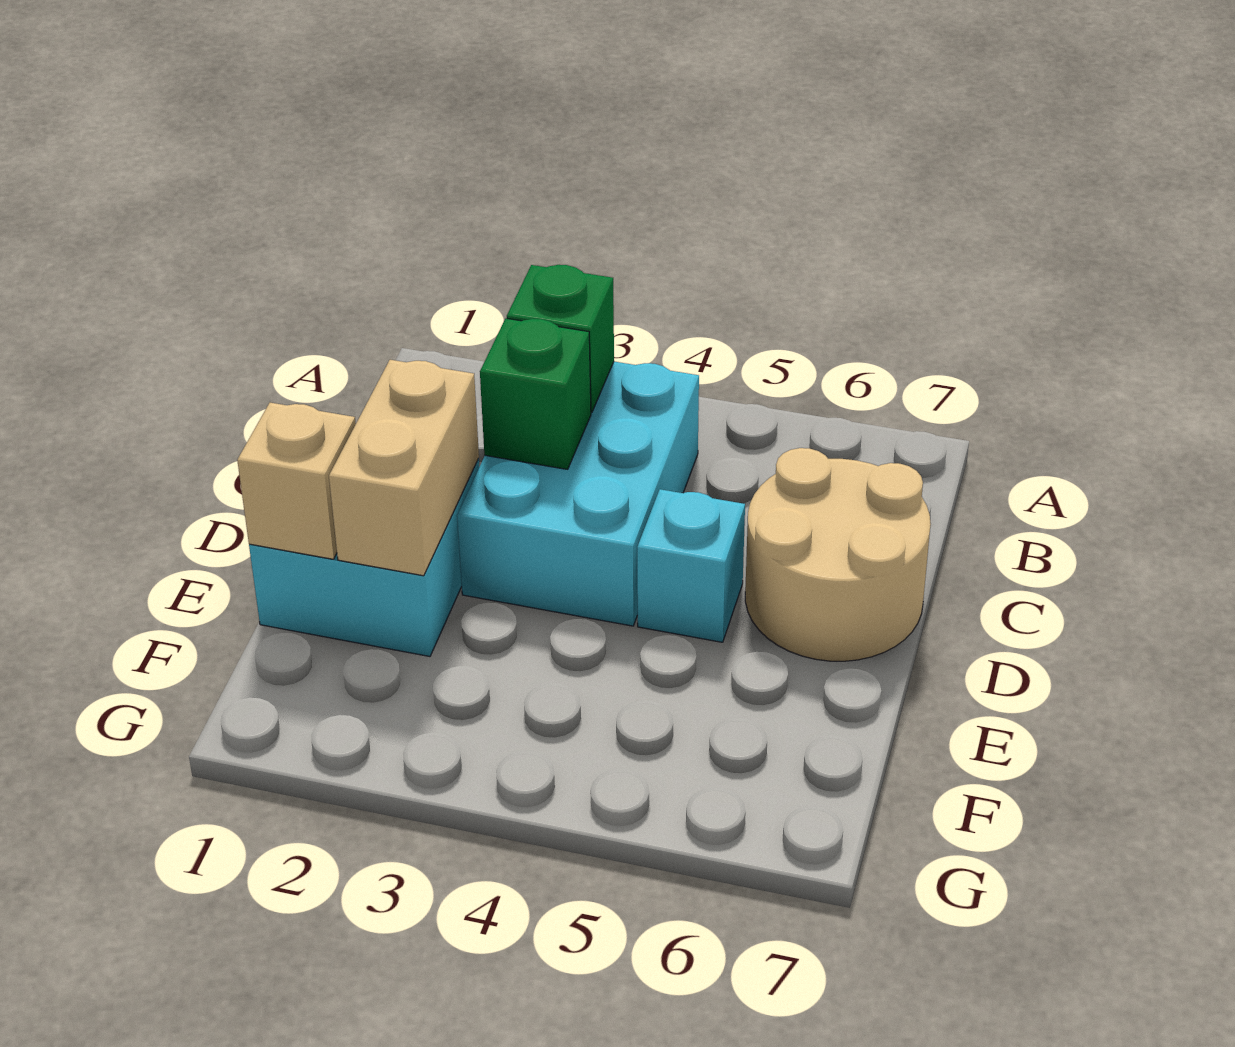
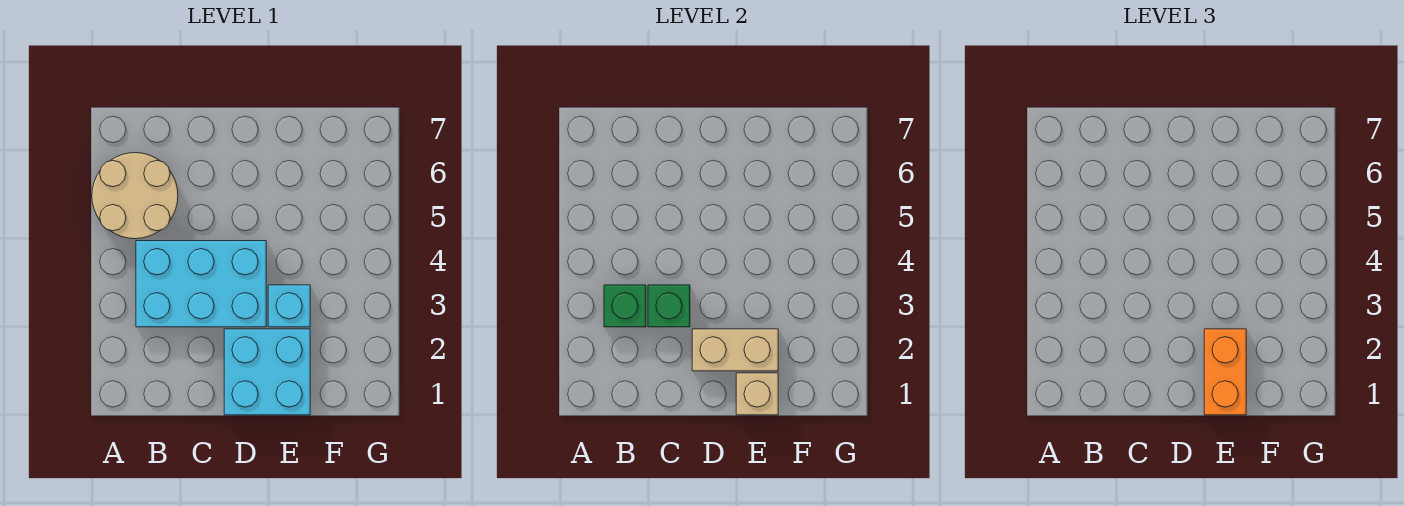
tan round brick C6:D7 level 1 -> tan round brick A5:B6 level 1
cyan brick D5 level 1 -> cyan brick E3 level 1
none -> orange brick E1:E2 level 3

